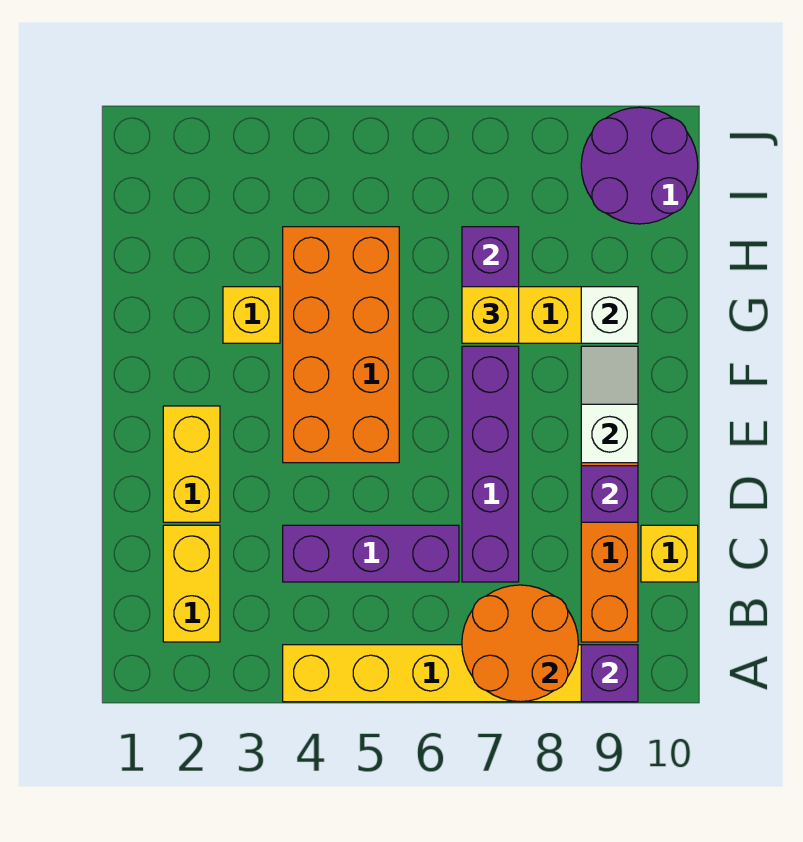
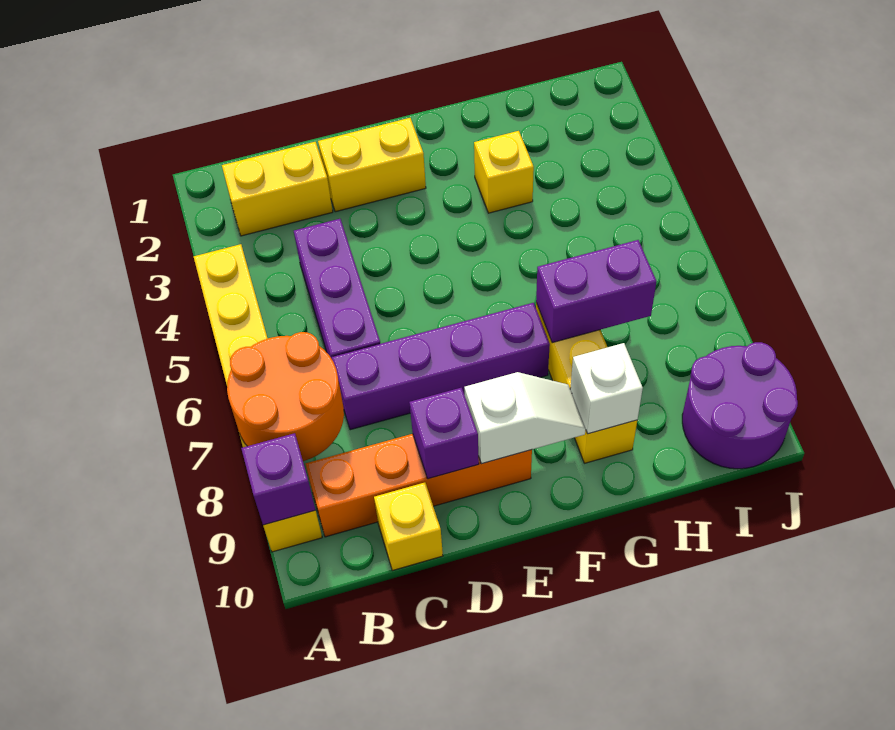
orange brick E4:H5 level 1 -> none
yellow brick G7 level 3 -> none

